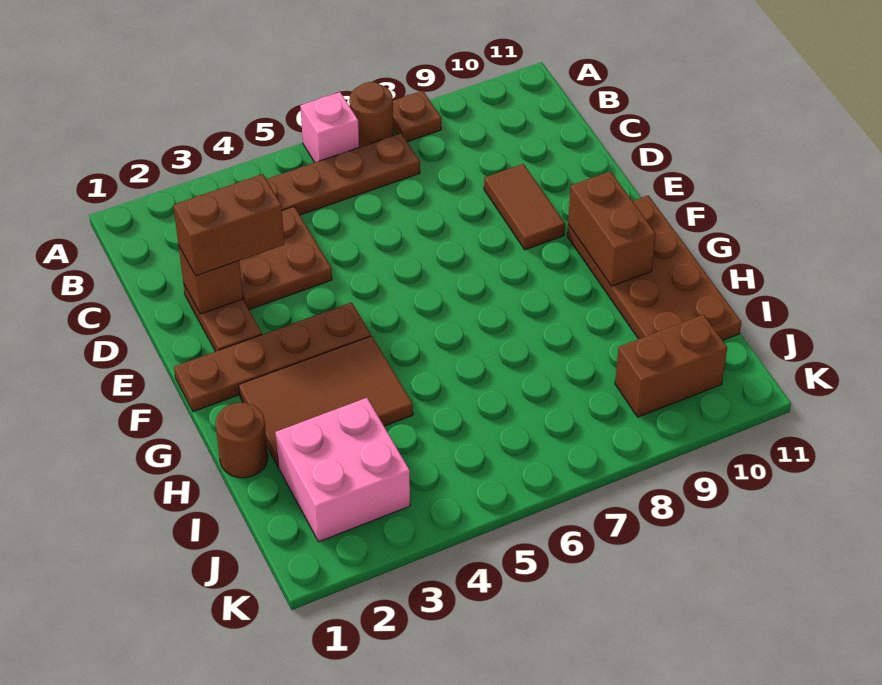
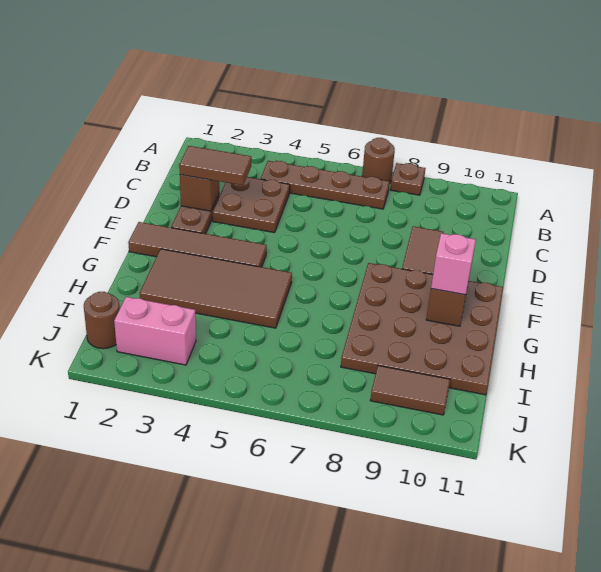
pink brick A6 level 1 -> pink brick G10 level 3
brown brick D2:D3 level 3 -> brown tile D2:D3 level 3
brown plate F1:F4 level 1 -> brown tile F1:F4 level 1
brown plate F10:I11 level 1 -> brown plate F8:I11 level 1
brown tile G2:H4 level 1 -> brown tile G2:H5 level 1
brown round brick H1 level 1 -> brown round brick J1 level 1
pink brick I2:J3 level 1 -> pink brick J2:J3 level 1
brown brick J9:J10 level 1 -> brown tile J9:J10 level 1

